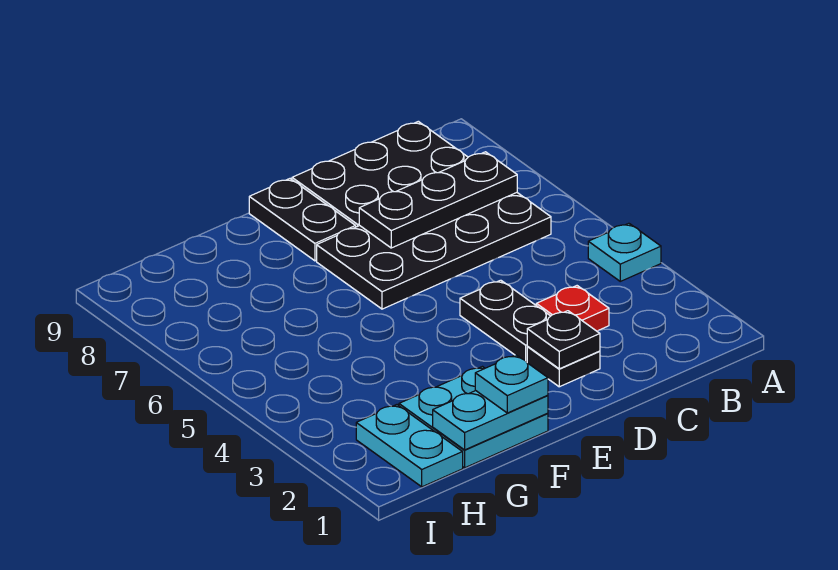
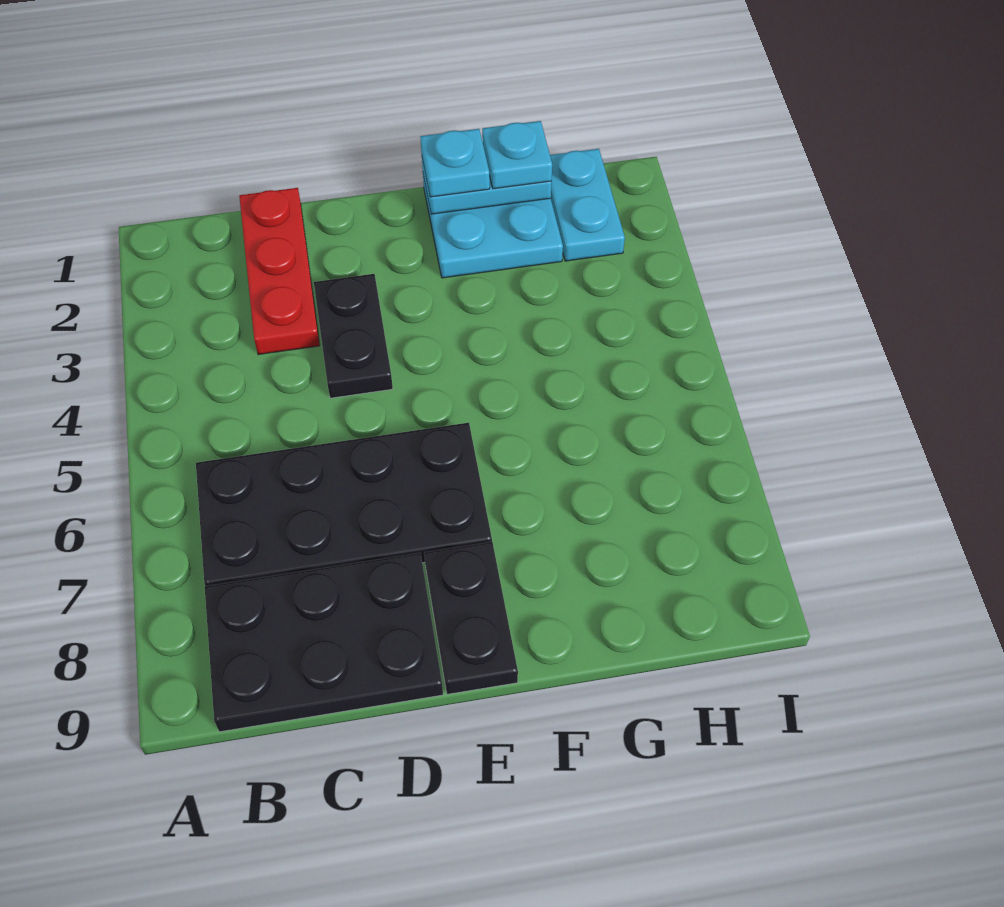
cyan plate A4 level 1 -> cyan plate G1 level 3
black plate B7:D7 level 2 -> none
red plate C3 level 1 -> red plate C1:C3 level 1
black plate D2 level 1 -> none
black plate D2 level 2 -> none

